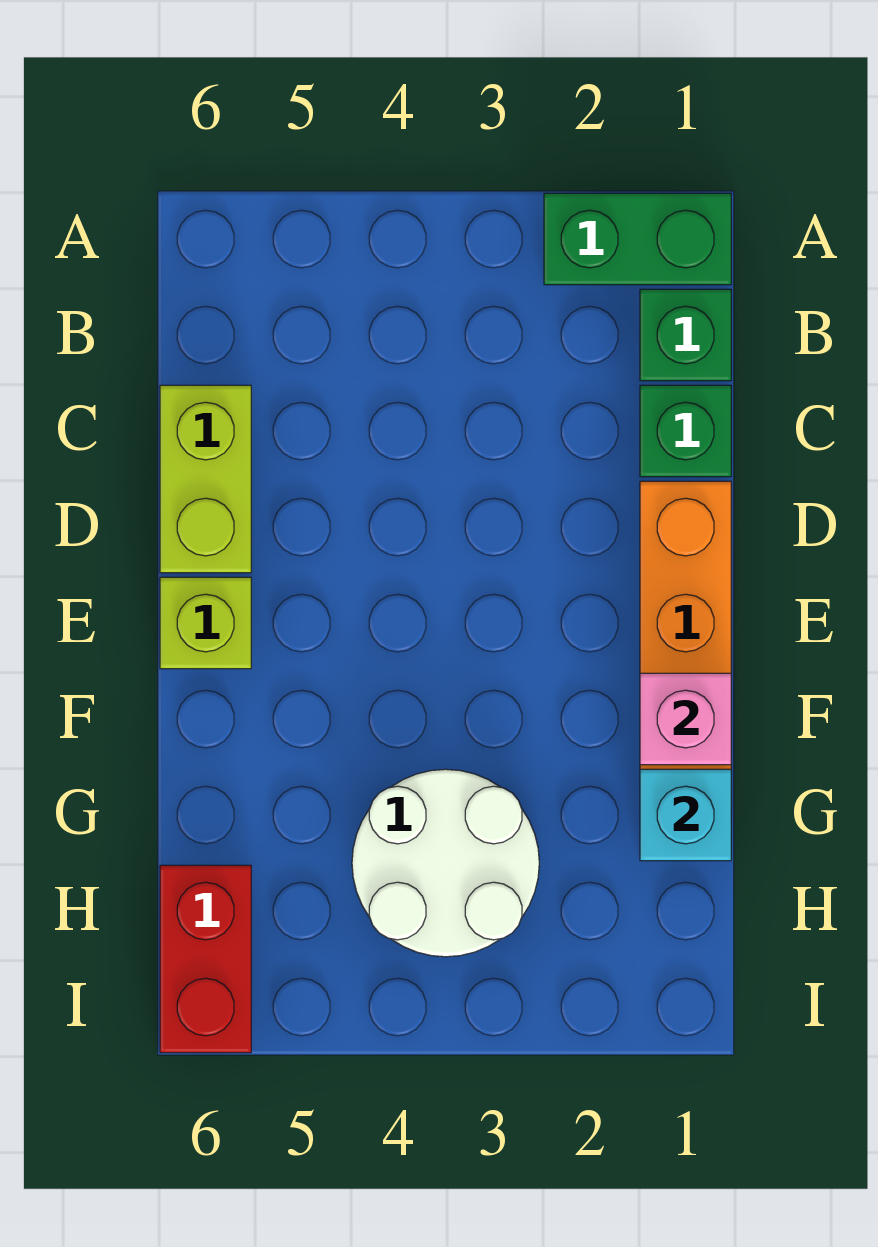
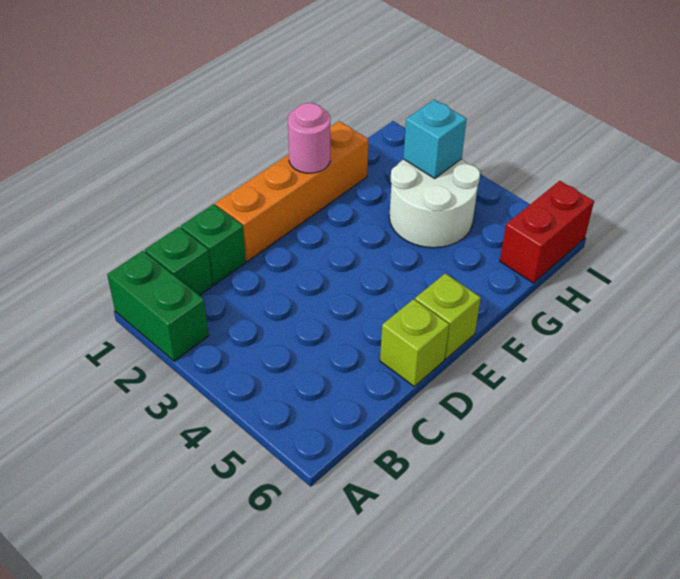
lime brick C6:D6 level 1 -> lime brick D6 level 1
pink brick F1 level 2 -> pink round brick F1 level 2
cyan brick G1 level 2 -> cyan brick H3 level 2

